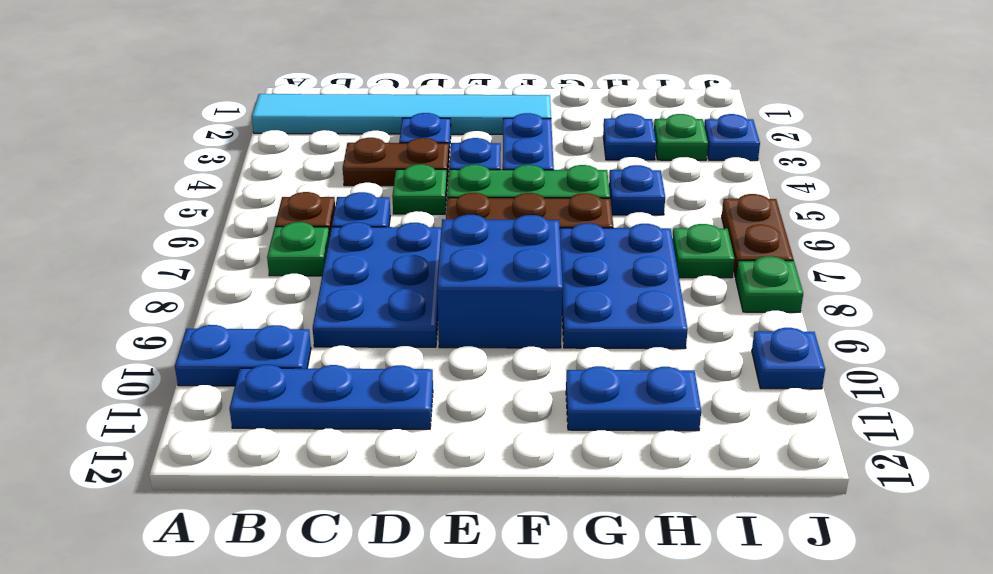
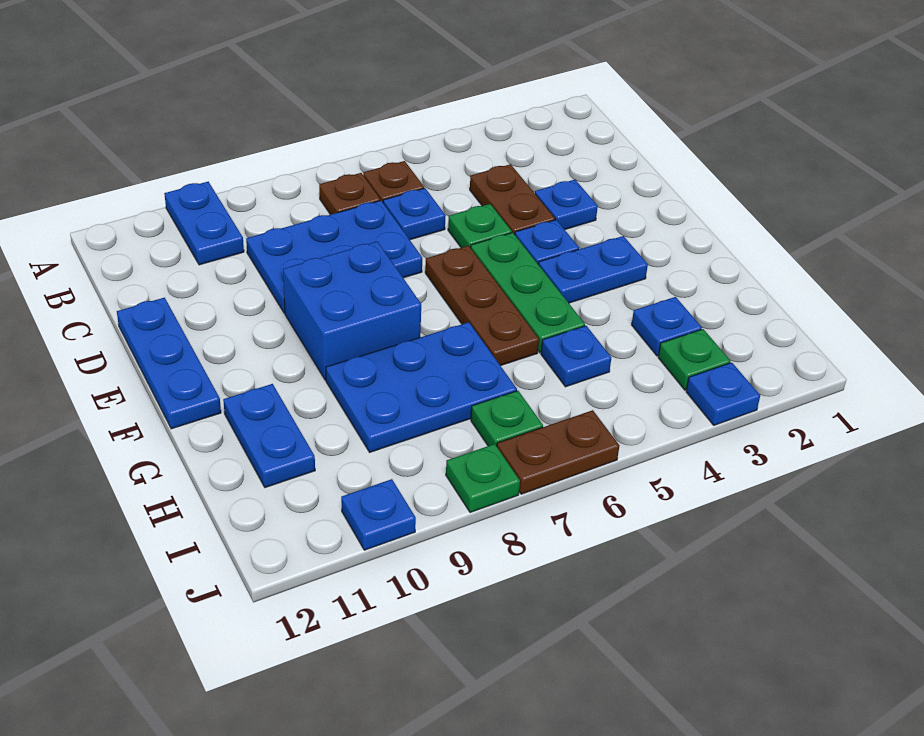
cyan tile A2:F2 level 1 -> none
green plate B7 level 1 -> brown plate B7 level 1
blue plate B11:D11 level 1 -> blue plate D12:F12 level 1

